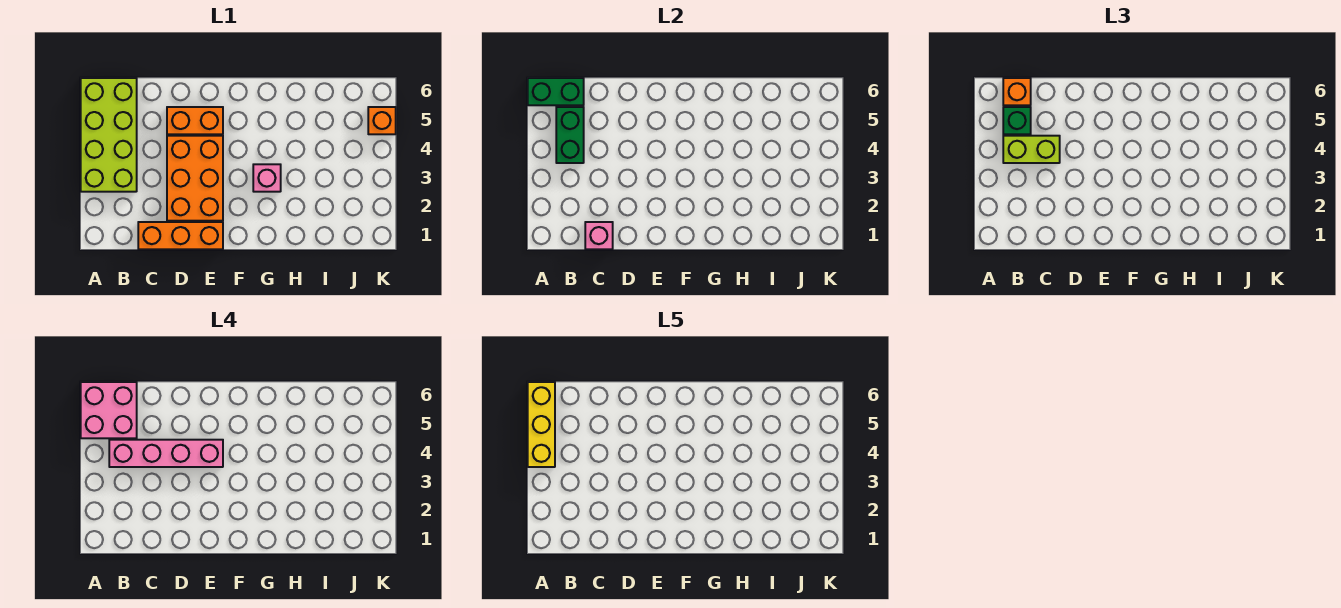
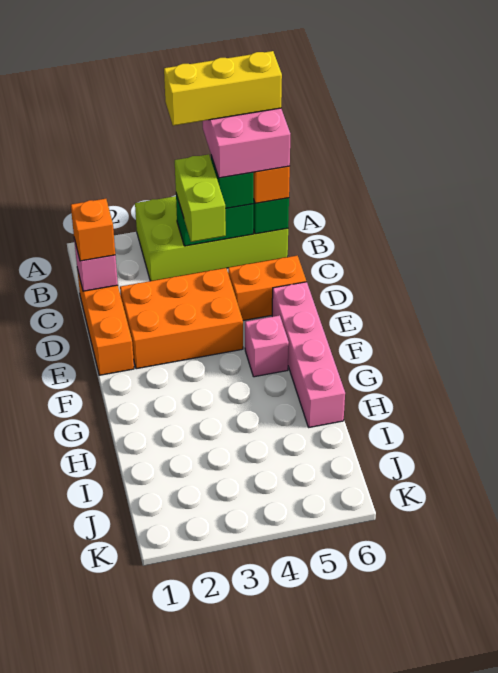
pink brick B4:E4 level 4 -> pink brick E6:H6 level 1
orange brick D5:E5 level 1 -> orange brick D5:D6 level 1
pink brick G3 level 1 -> pink brick F5 level 1
orange brick K5 level 1 -> orange brick C1 level 3

